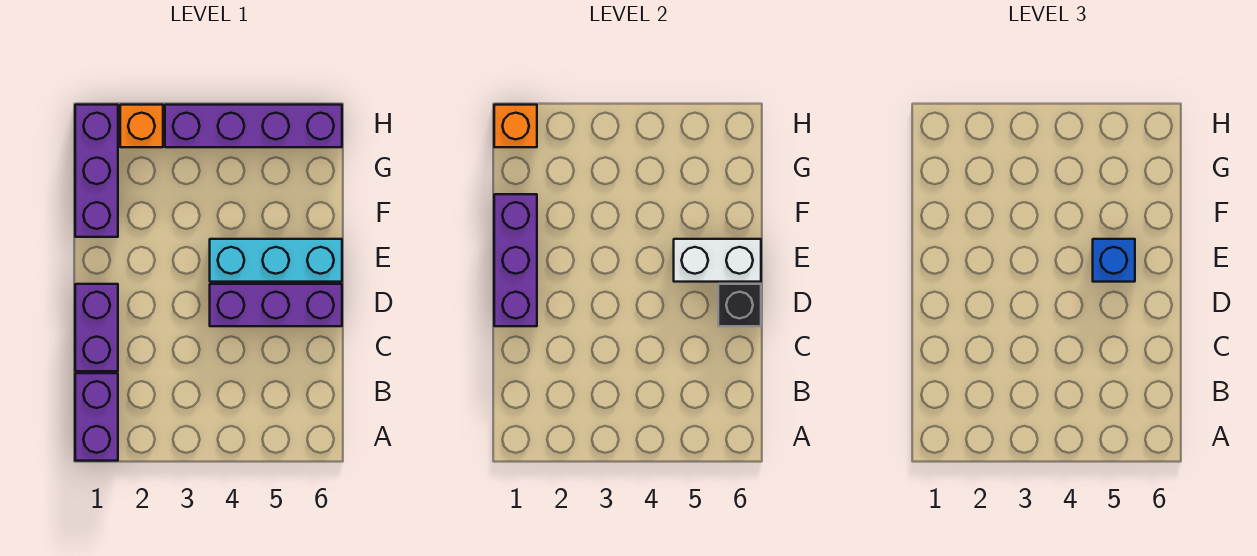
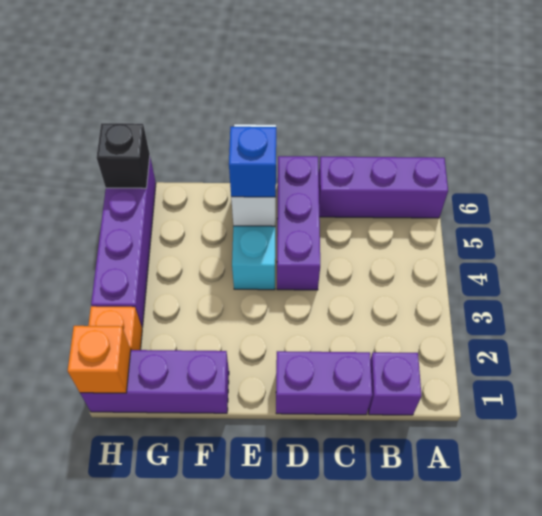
purple brick A1:B1 level 1 -> purple brick B1 level 1
purple brick D1:F1 level 2 -> purple brick A6:C6 level 1
black brick D6 level 2 -> black brick H6 level 2

